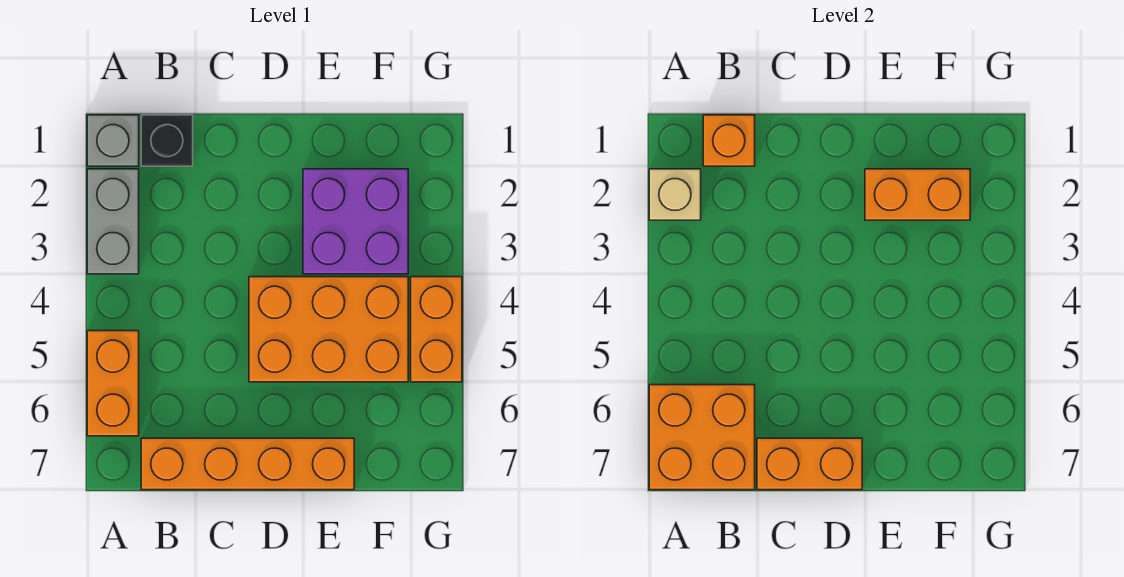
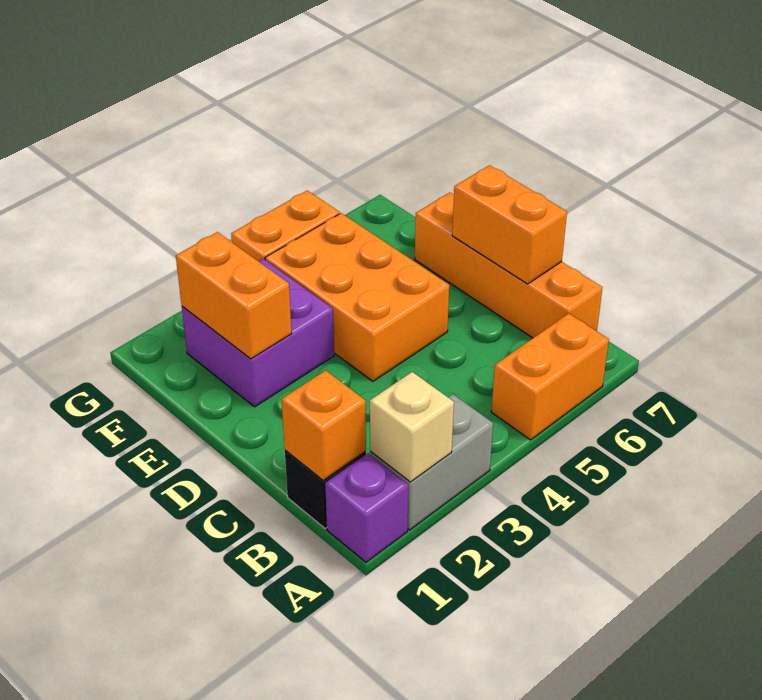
grey brick A1 level 1 -> purple brick A1 level 1
orange brick A6:B7 level 2 -> none

